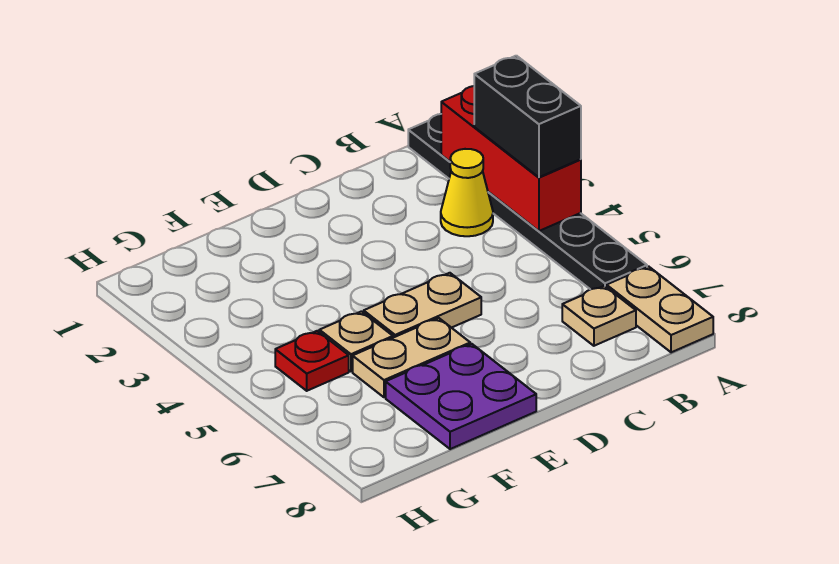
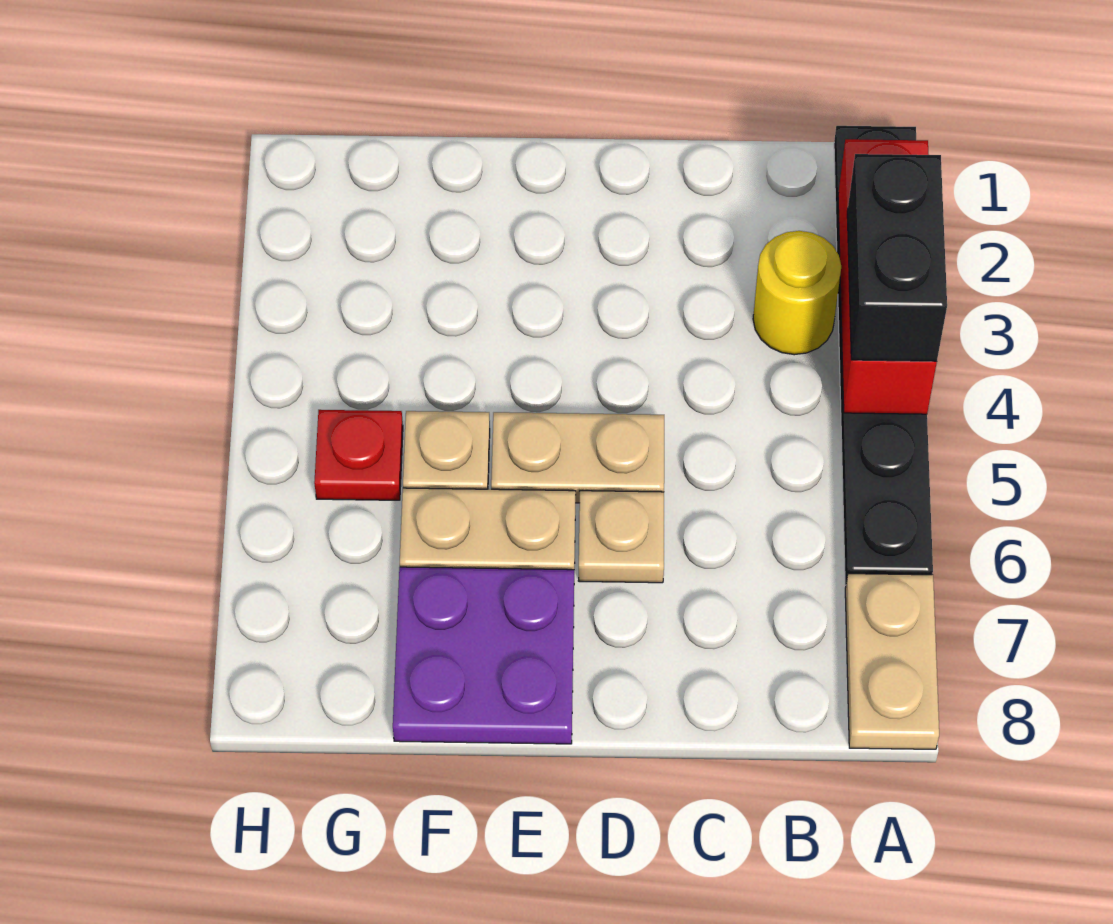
yellow cone B3 level 1 -> yellow round brick B3 level 1
tan plate B7 level 1 -> tan plate D6 level 1

